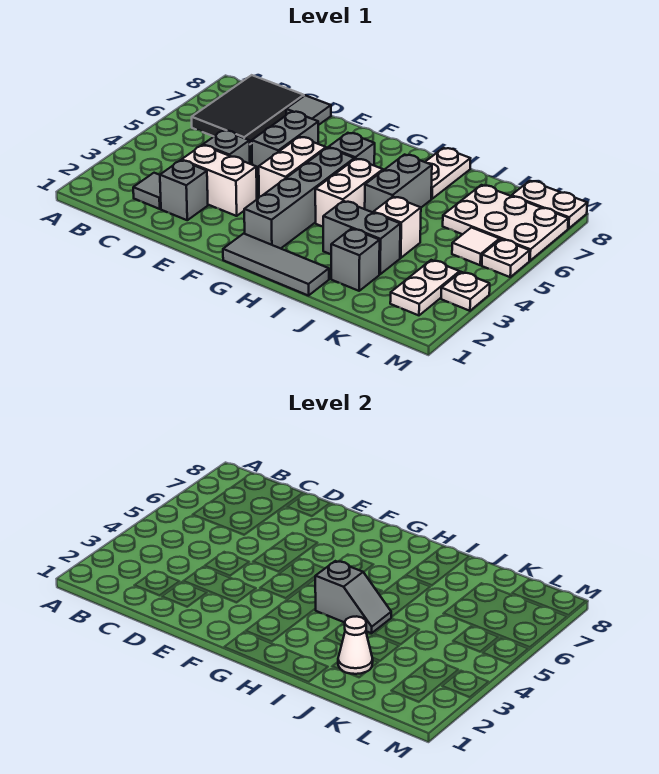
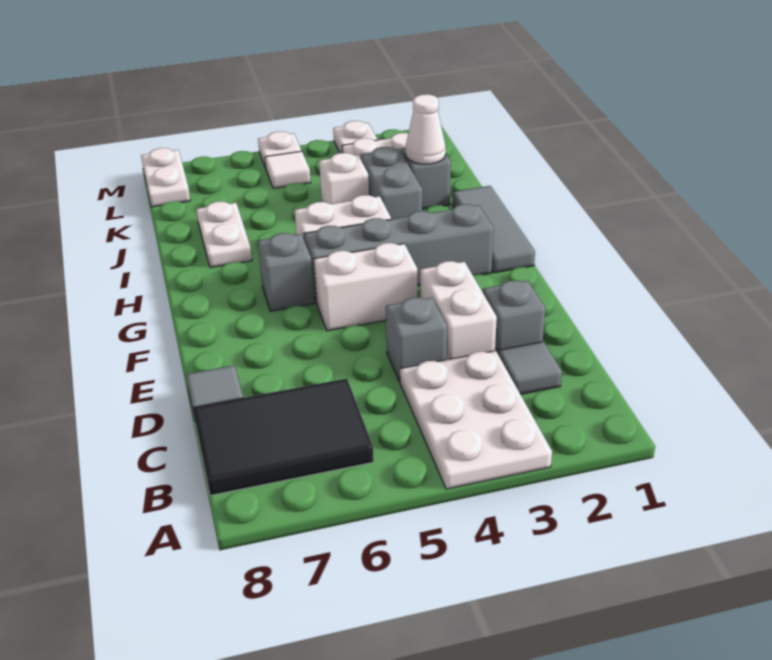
grey brick E5:E6 level 1 -> none
grey slope H4:I4 level 2 top H -> none
grey brick I5:I6 level 1 -> none
white plate I7:I8 level 1 -> white plate I7:J7 level 1
white plate K6:M7 level 1 -> white plate A3:C4 level 1

